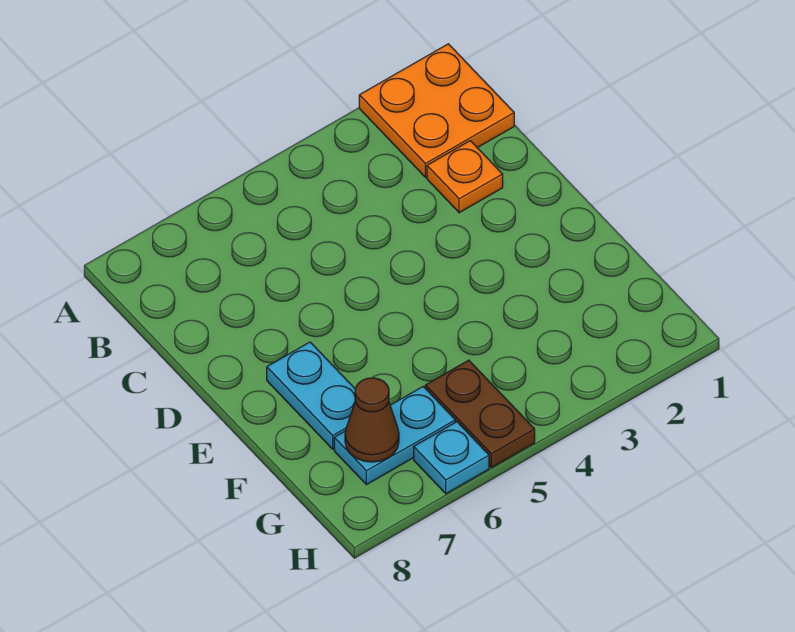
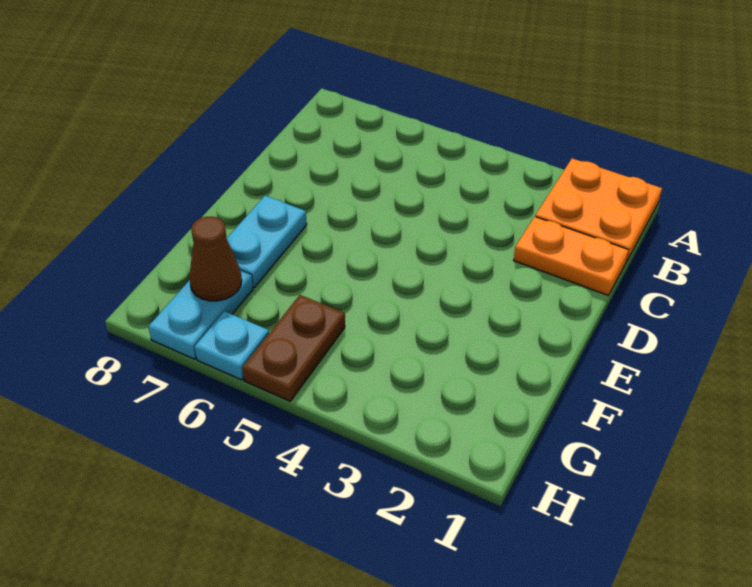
orange plate C2 level 1 -> orange plate C1:C2 level 1
cyan plate G6:G7 level 1 -> cyan plate G7:H7 level 1

